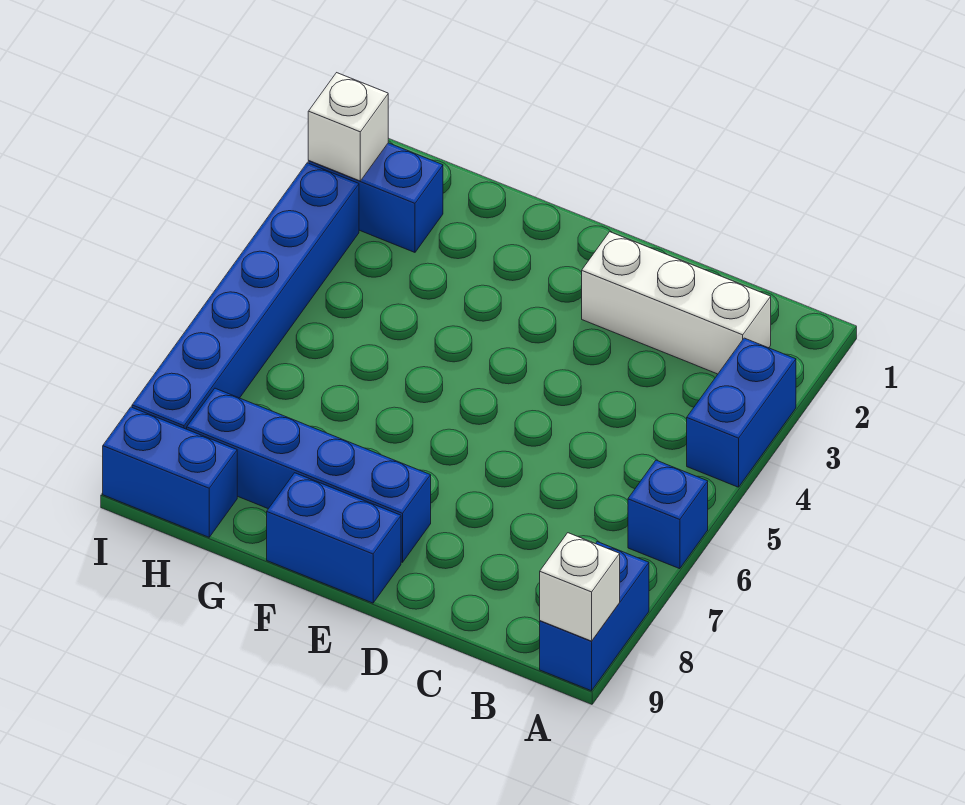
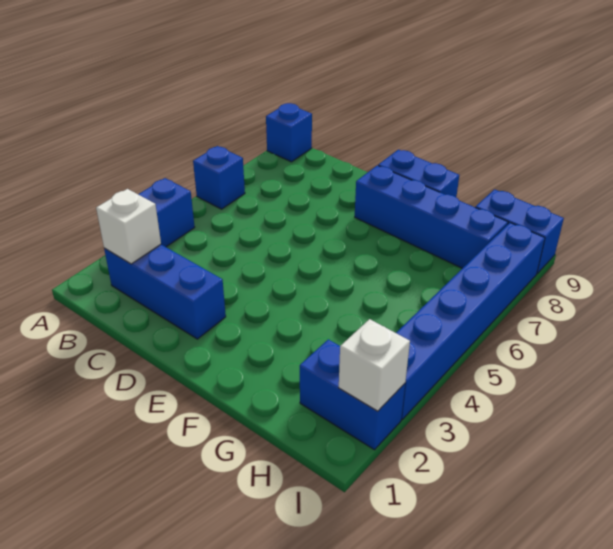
blue brick A8:A9 level 1 -> blue brick A9 level 1
white brick A9 level 2 -> white brick B2 level 2
white brick B2:D2 level 1 -> blue brick B2:D2 level 1

